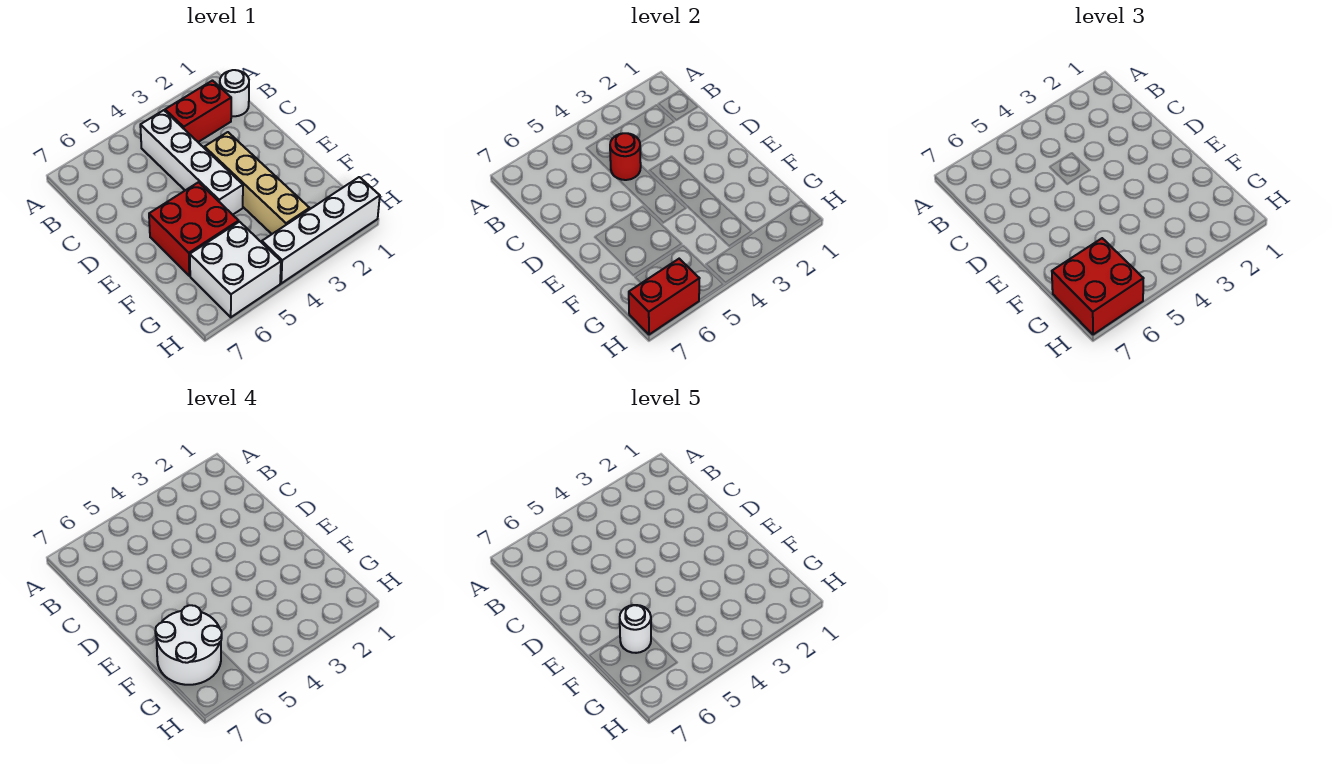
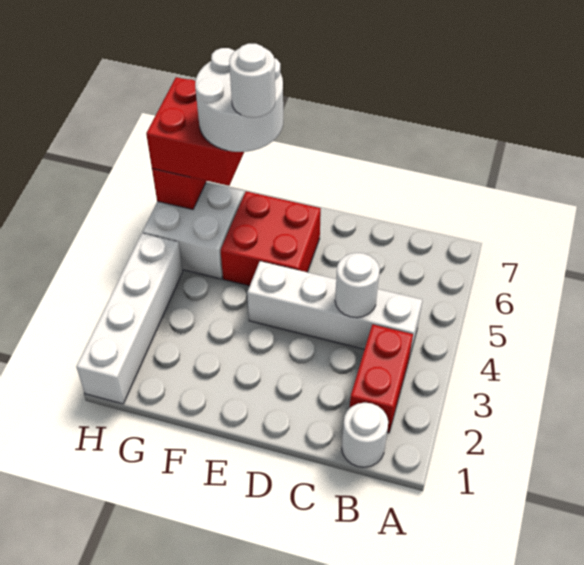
red round brick C4 level 2 -> white round brick C4 level 2
tan brick D3:G3 level 1 -> none

